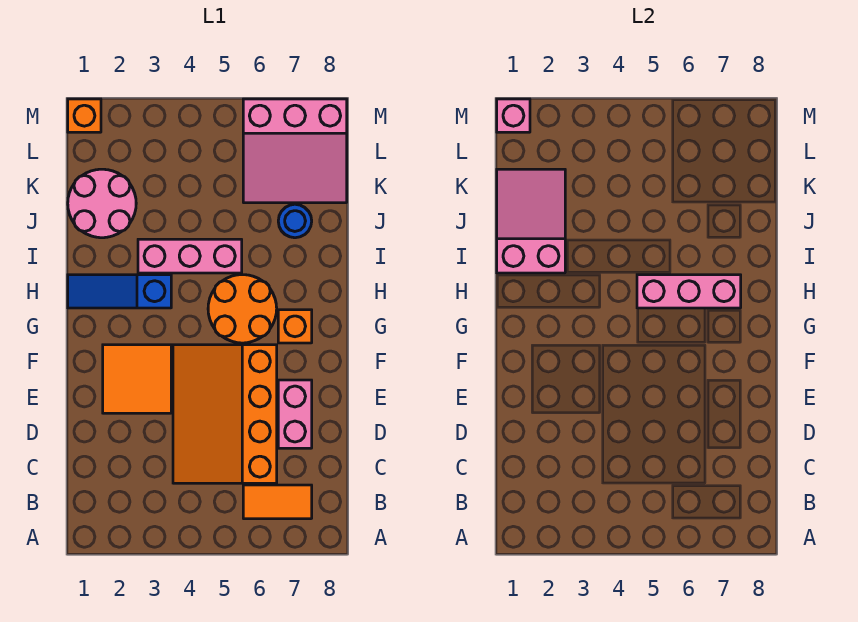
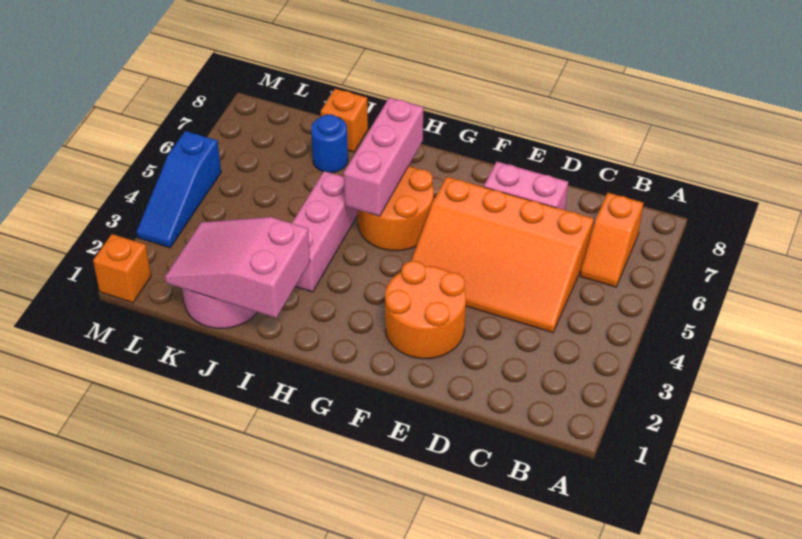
orange tile B6:B7 level 1 -> orange slope B6:B7 level 1 top 7
orange tile E2:F3 level 1 -> orange round brick E2:F3 level 1
orange brick G7 level 1 -> orange brick J8 level 1
blue slope H1:H3 level 1 top 3 -> blue slope M3:M5 level 1 top 5
pink slope K6:M8 level 1 top M -> none
pink brick M1 level 2 -> none

